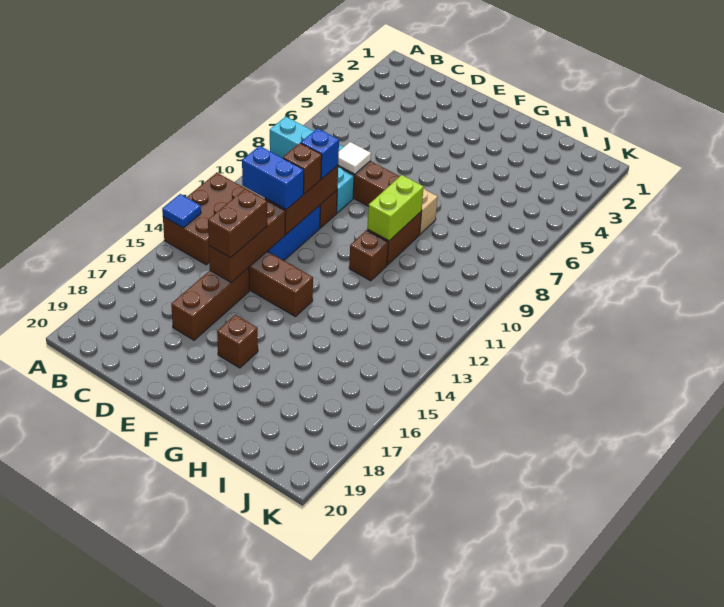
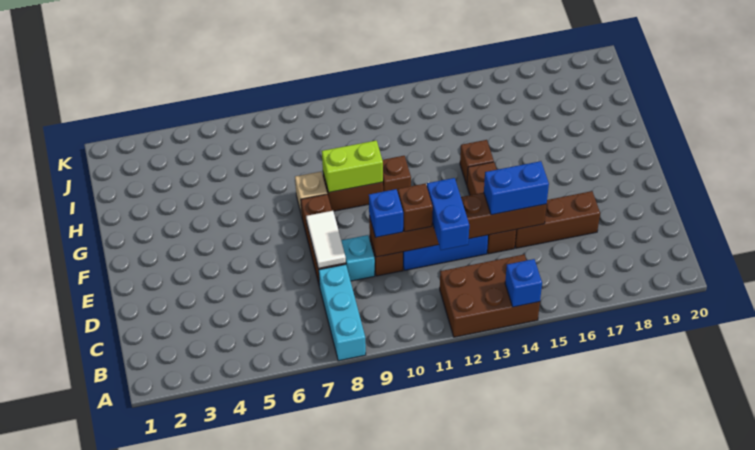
blue tile A14 level 2 -> blue brick A14 level 2
white tile D8 level 2 -> white tile D8:E8 level 2
brown brick D14:D15 level 3 -> blue brick D14:D15 level 3
brown brick F17 level 1 -> brown brick G14 level 1

